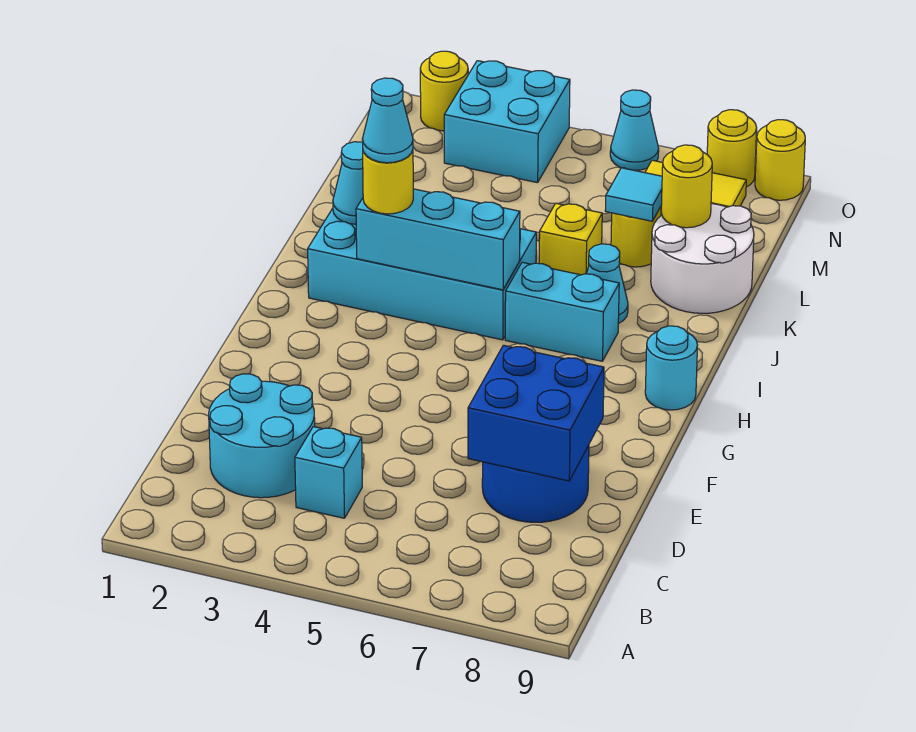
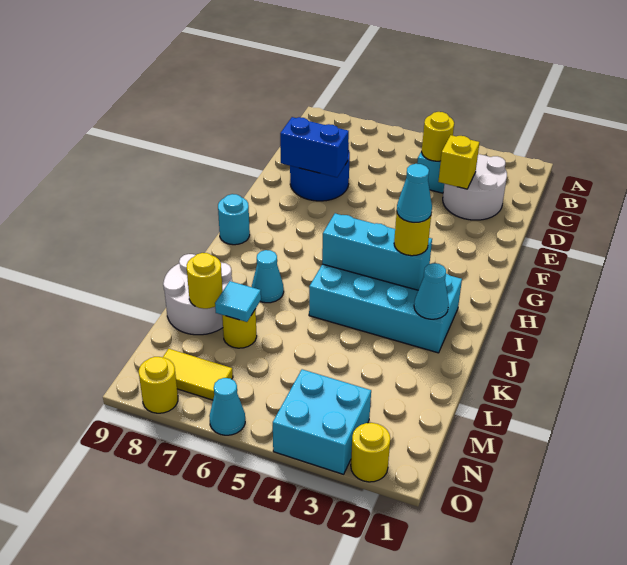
cyan round brick C2:D3 level 1 -> white round brick C2:D3 level 1
blue brick D7:E8 level 2 -> blue brick E7:E8 level 2
cyan brick I6:I7 level 1 -> none
yellow brick K6 level 1 -> yellow brick D3 level 2
yellow round brick O9 level 1 -> yellow round brick C4 level 2

